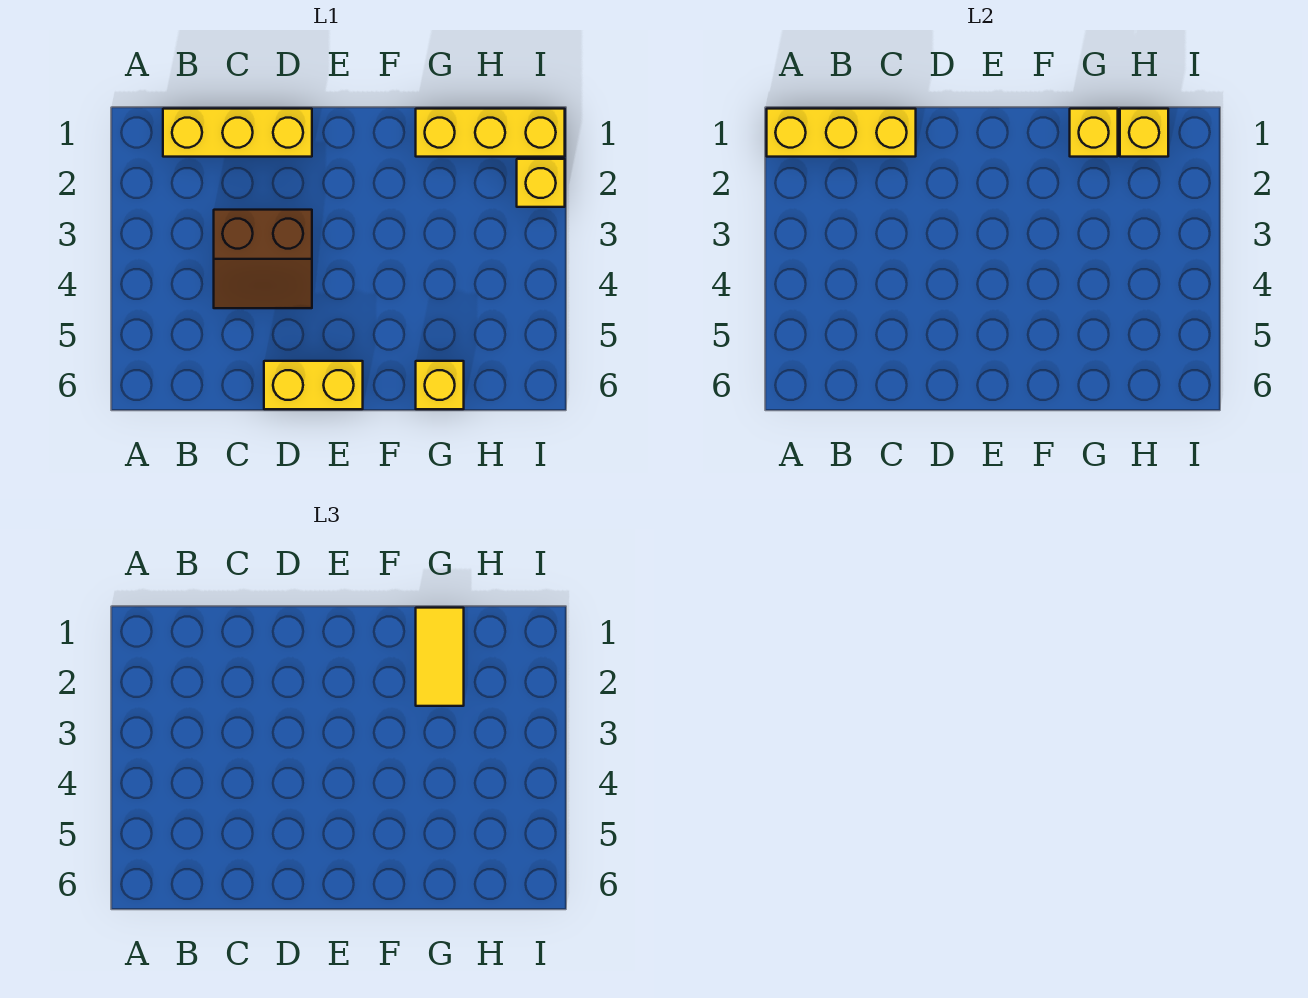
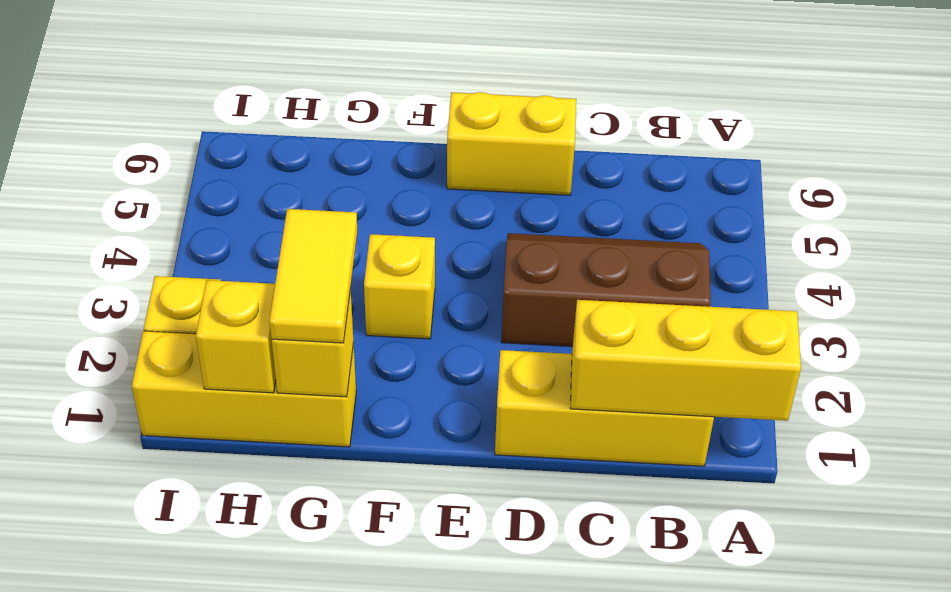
brown slope C3:D4 level 1 top 3 -> brown slope B3:D4 level 1 top 3
yellow brick G6 level 1 -> yellow brick F3 level 1

